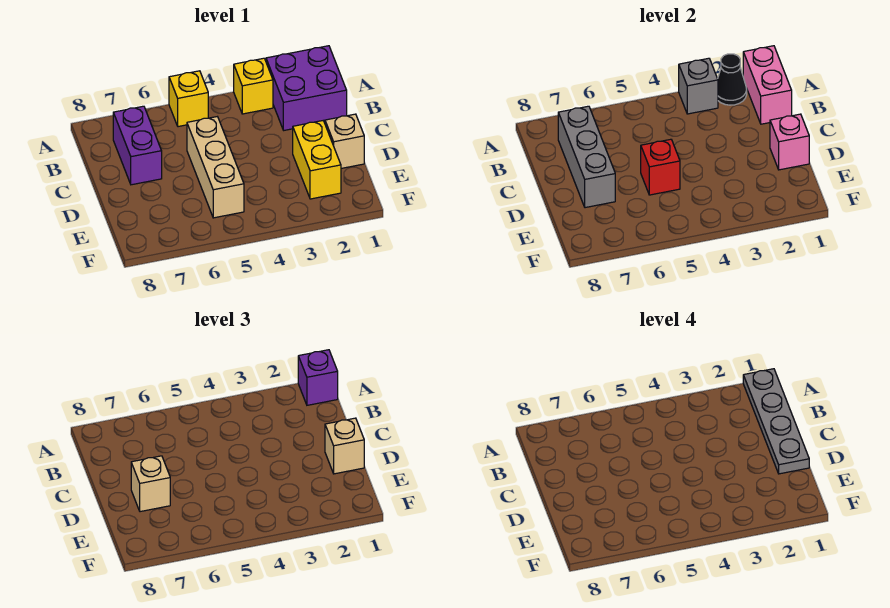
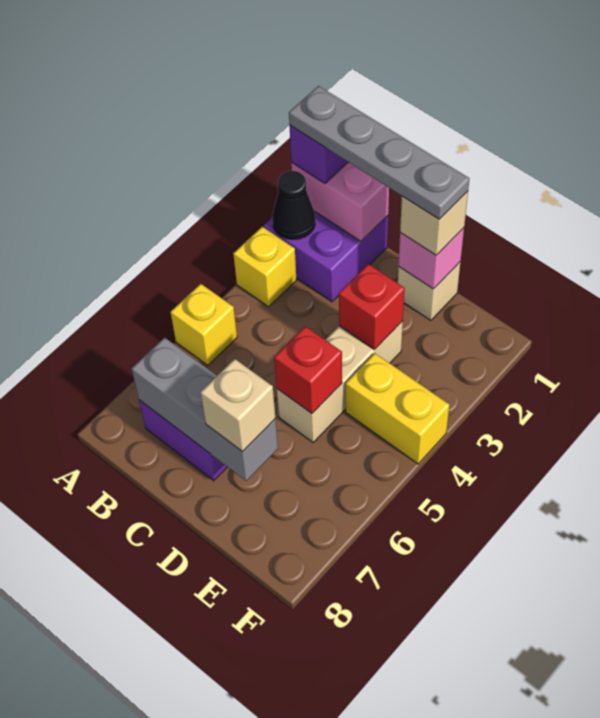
grey brick A3 level 2 -> none
tan brick C5:E5 level 1 -> tan brick D3:D5 level 1
yellow brick D2:E2 level 1 -> yellow brick E4:F4 level 1
none -> red brick D3 level 2

